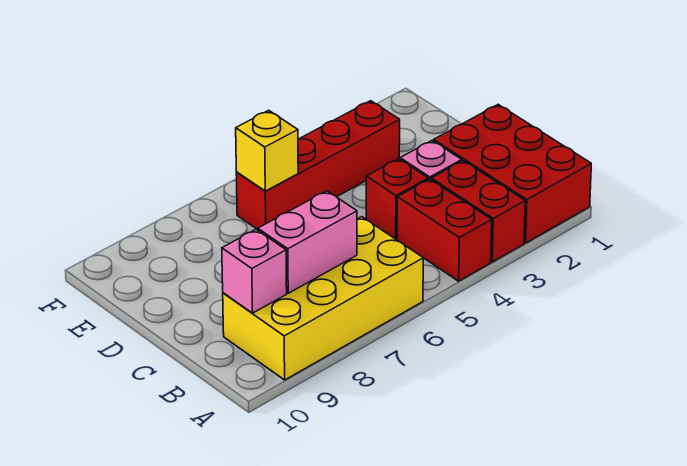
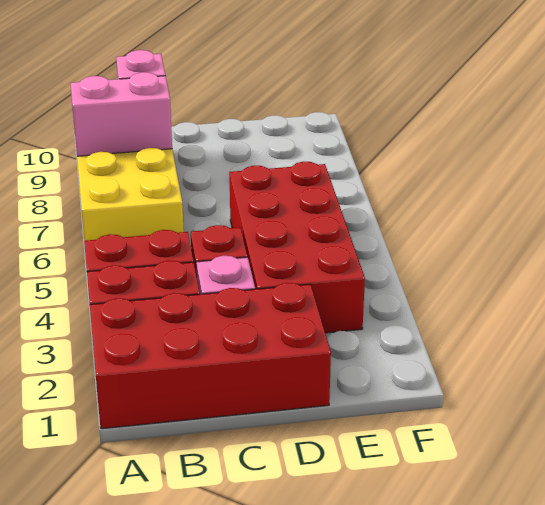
red brick A1:C2 level 1 -> red brick A1:D2 level 1
pink brick B7:B8 level 2 -> pink brick A8:B8 level 2
red brick E3:E6 level 1 -> red brick D3:E6 level 1
yellow brick E6 level 2 -> none

